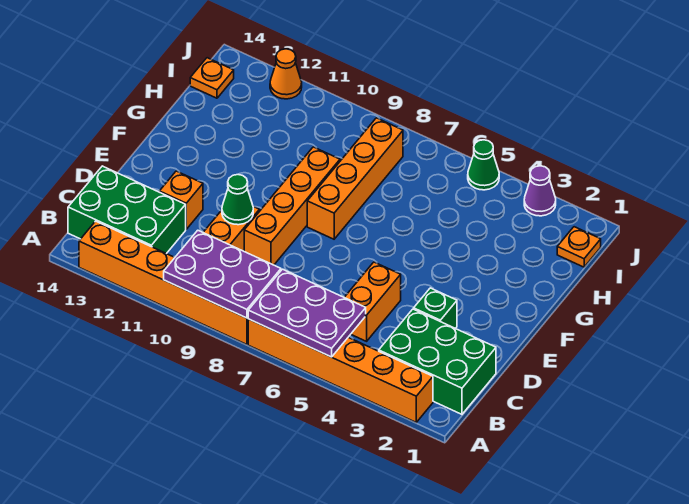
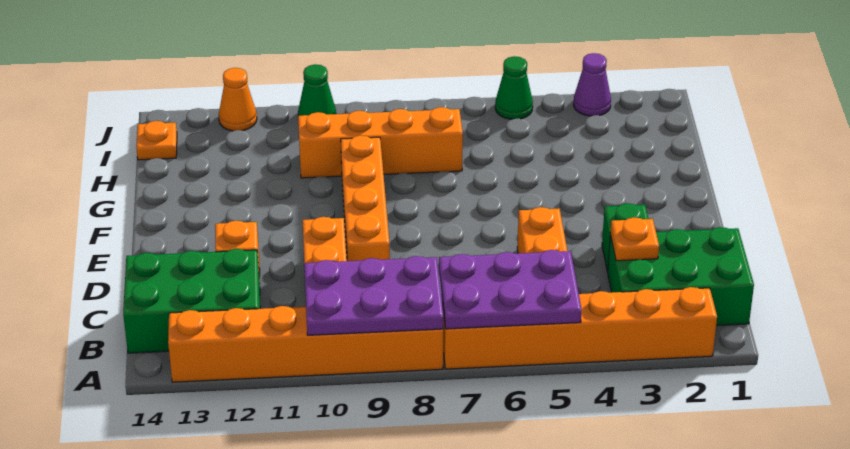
green cone D10 level 2 -> green cone J10 level 1
orange brick F8:I8 level 1 -> orange brick H7:H10 level 1
orange plate I1 level 1 -> orange plate C3 level 2

